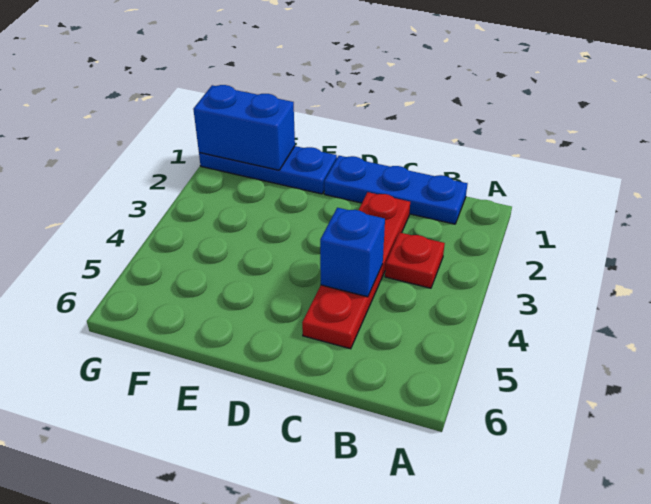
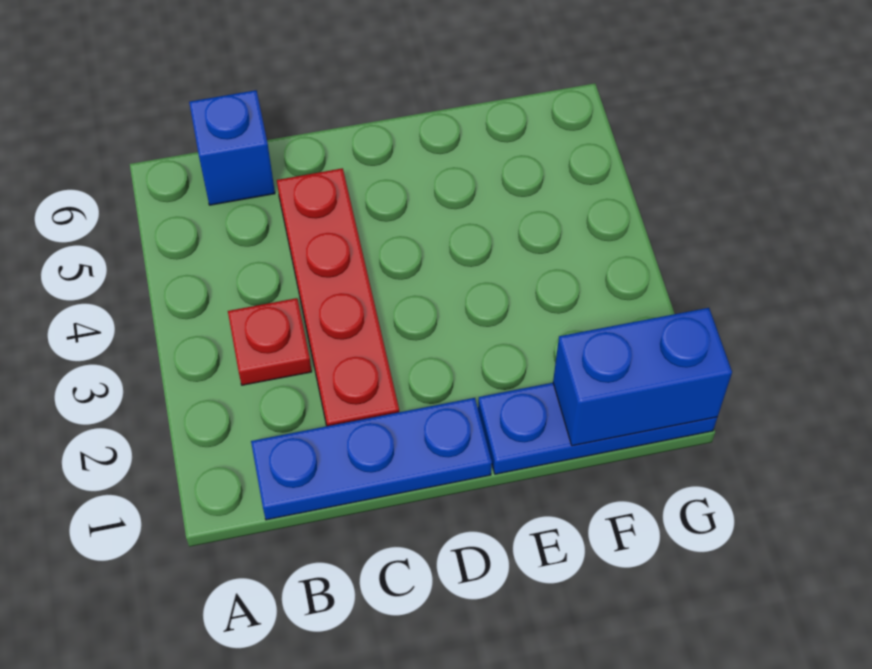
blue brick C4 level 2 -> blue brick B6 level 1

